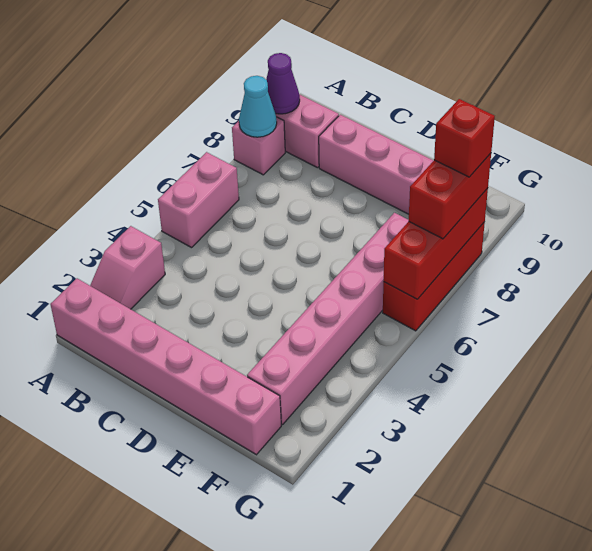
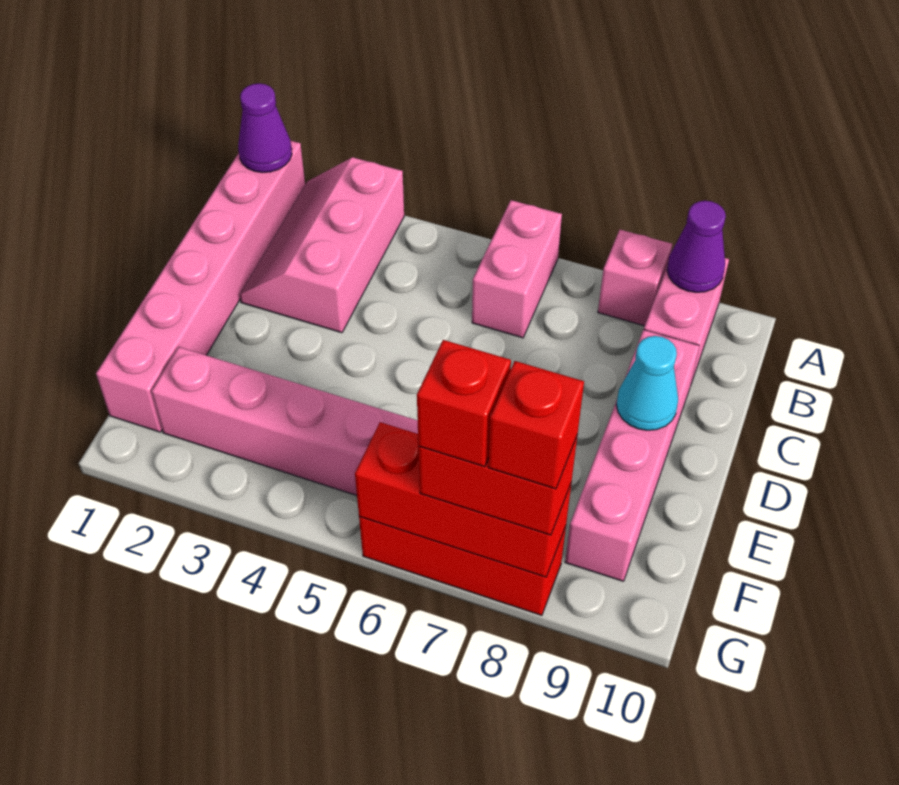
none -> purple cone A1 level 2
pink slope A2:A3 level 1 top 3 -> pink slope A2:C3 level 1 top 3
pink brick A5:A6 level 1 -> pink brick A6:B6 level 1
cyan cone A8 level 2 -> cyan cone D9 level 2
none -> red brick G7 level 4

